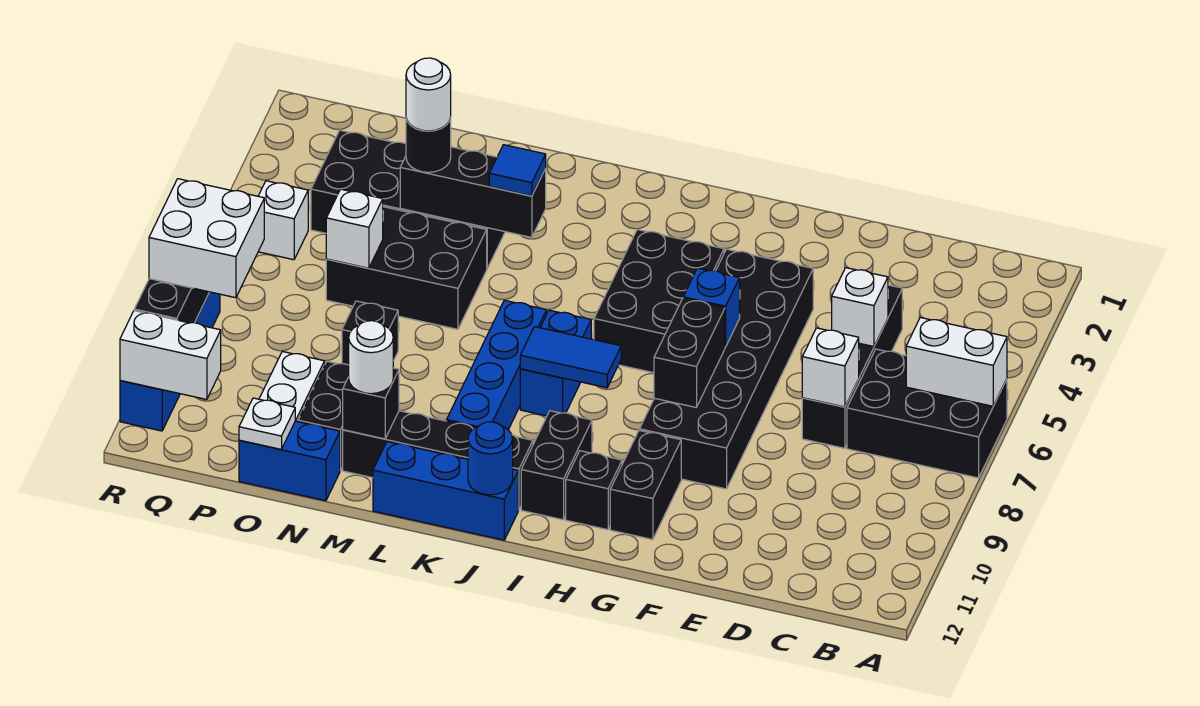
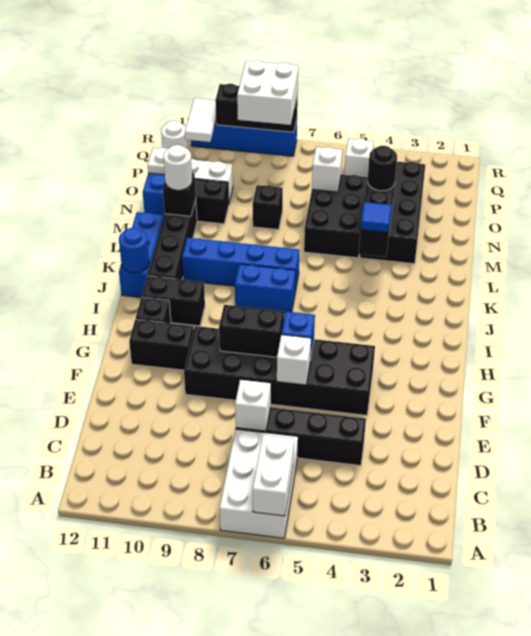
black brick A6:C7 level 1 -> white brick A6:C7 level 1
white brick D5 level 2 -> white brick F6 level 2
black brick H4:I6 level 1 -> none
blue tile I8:J8 level 2 -> none
white round brick N4 level 4 -> white round brick Q12 level 1
white brick Q11:R11 level 2 -> white tile Q11:R11 level 2

